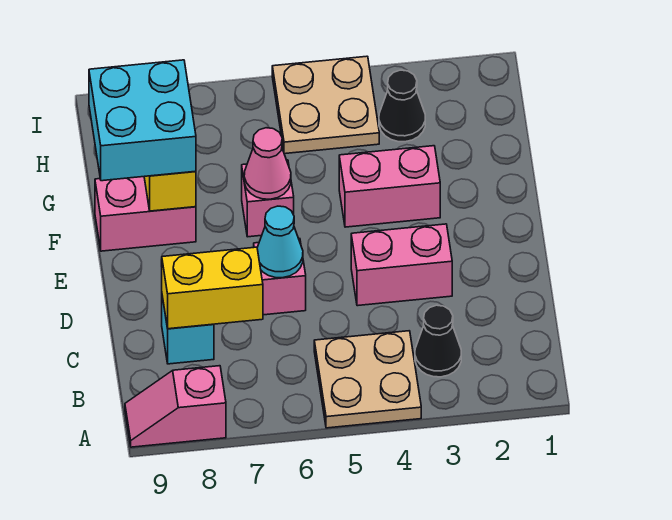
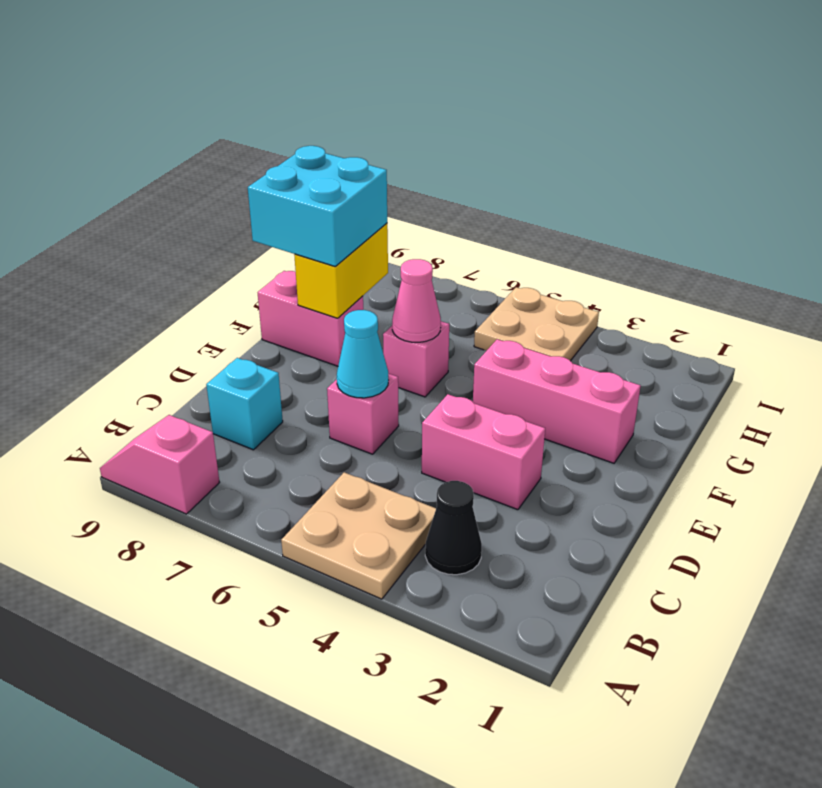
yellow brick C7:C8 level 2 -> none
pink brick F3:F4 level 1 -> pink brick F2:F4 level 1
black cone H3 level 1 -> none

